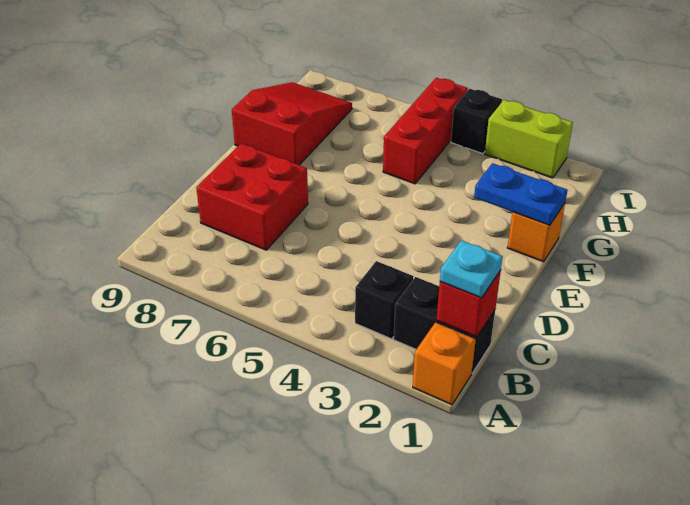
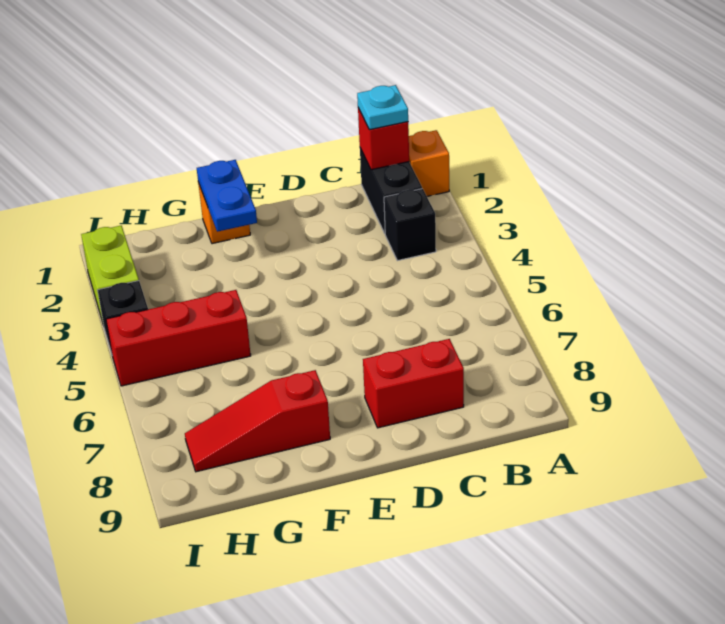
red brick C7:D8 level 1 -> red brick C8:D8 level 1
red slope F8:H9 level 1 top F -> red slope F8:H8 level 1 top F

